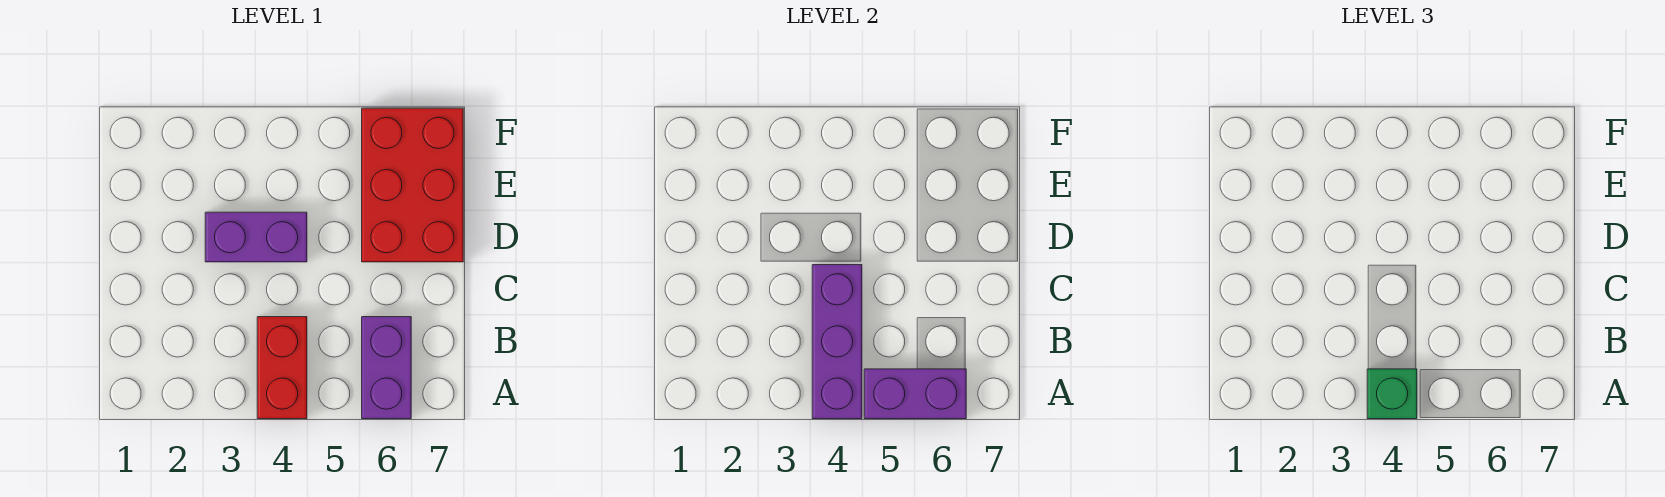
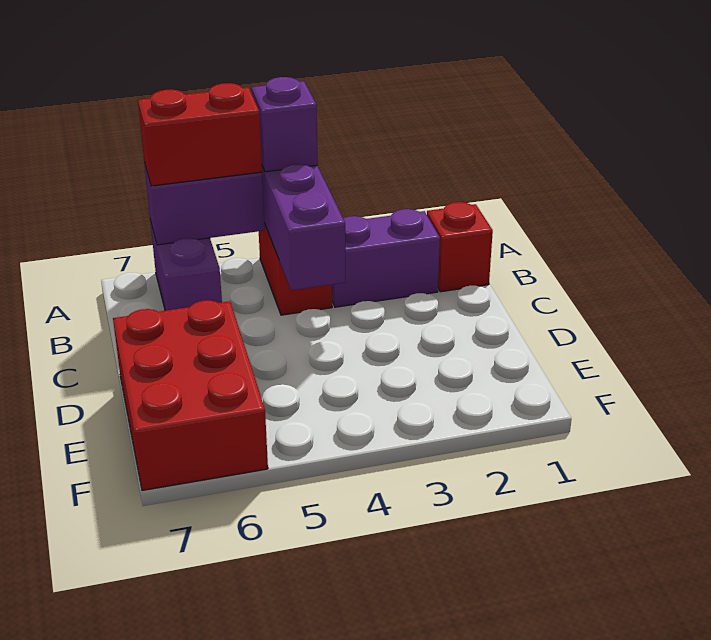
green brick A4 level 3 -> purple brick A4 level 3
none -> red brick A5:A6 level 3
none -> red brick B1 level 1
purple brick D3:D4 level 1 -> purple brick B2:B3 level 1

